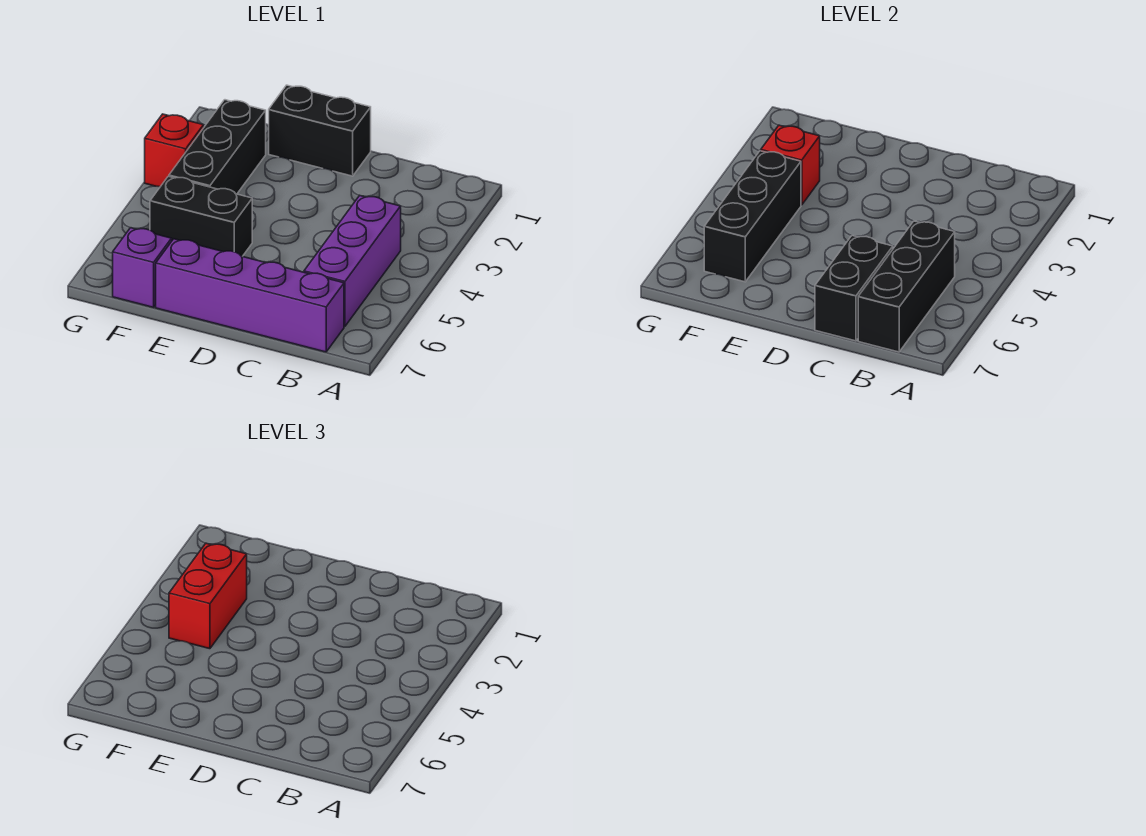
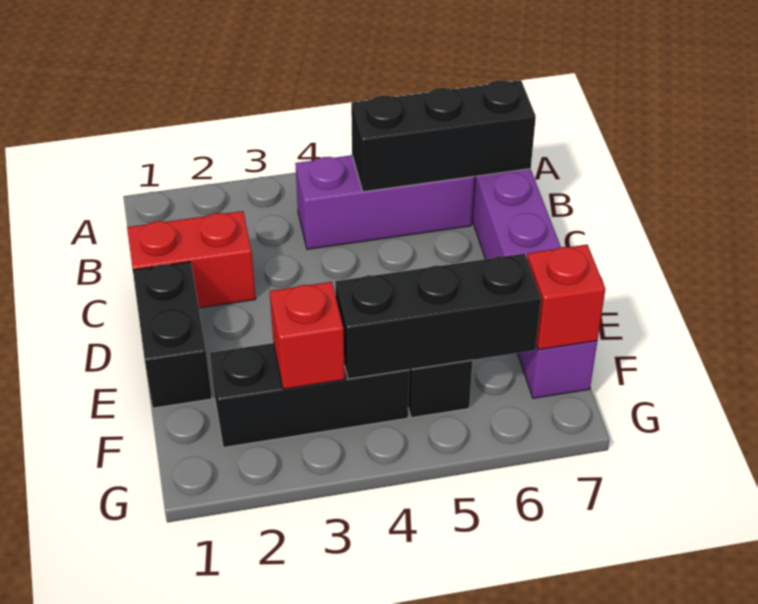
black brick C6:C7 level 2 -> none
red brick F3:F4 level 3 -> red brick C1:C2 level 1
red brick G3 level 1 -> red brick F7 level 2

